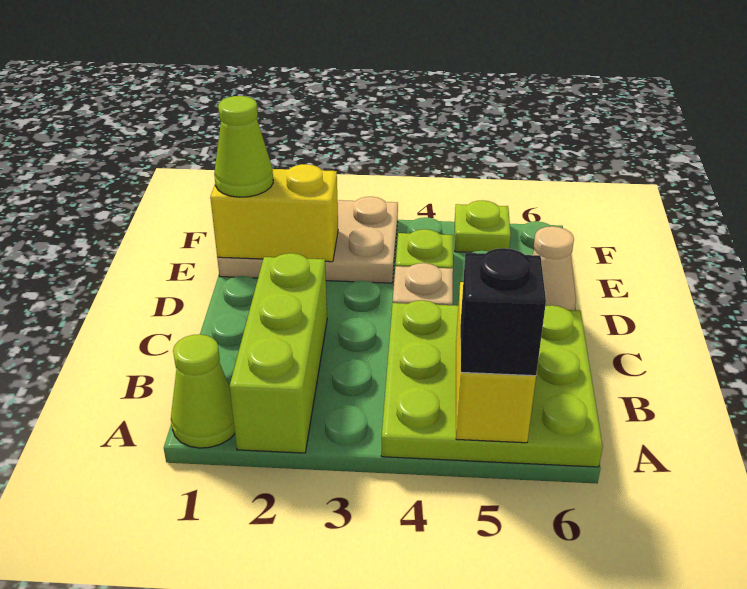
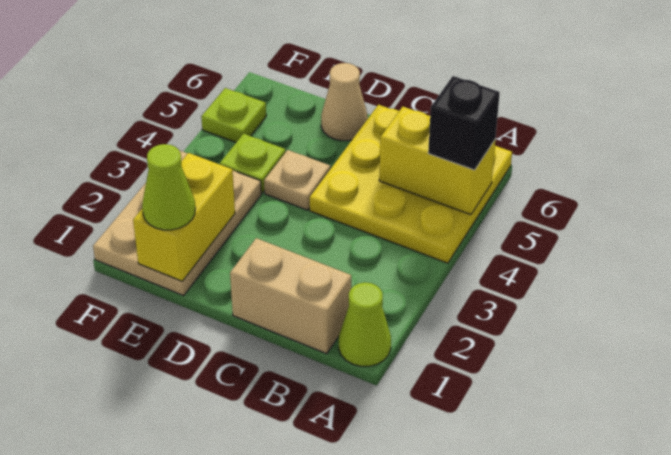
lime brick A2:C2 level 1 -> none
lime plate A4:C6 level 1 -> yellow plate A4:C6 level 1
none -> tan brick B1:C1 level 1

